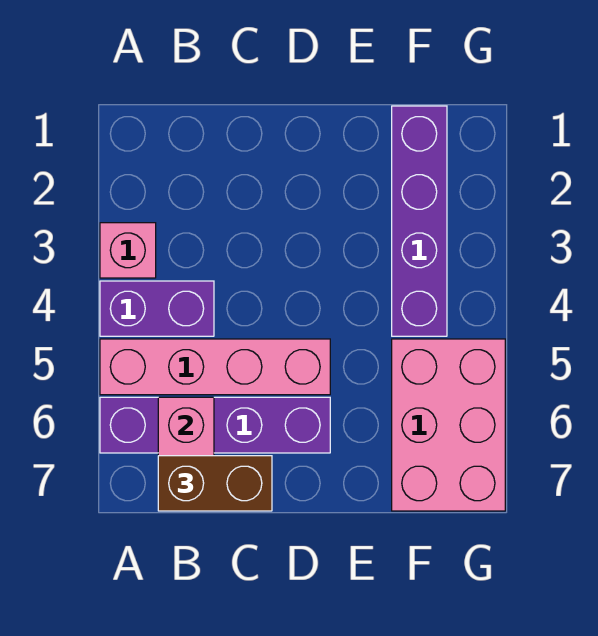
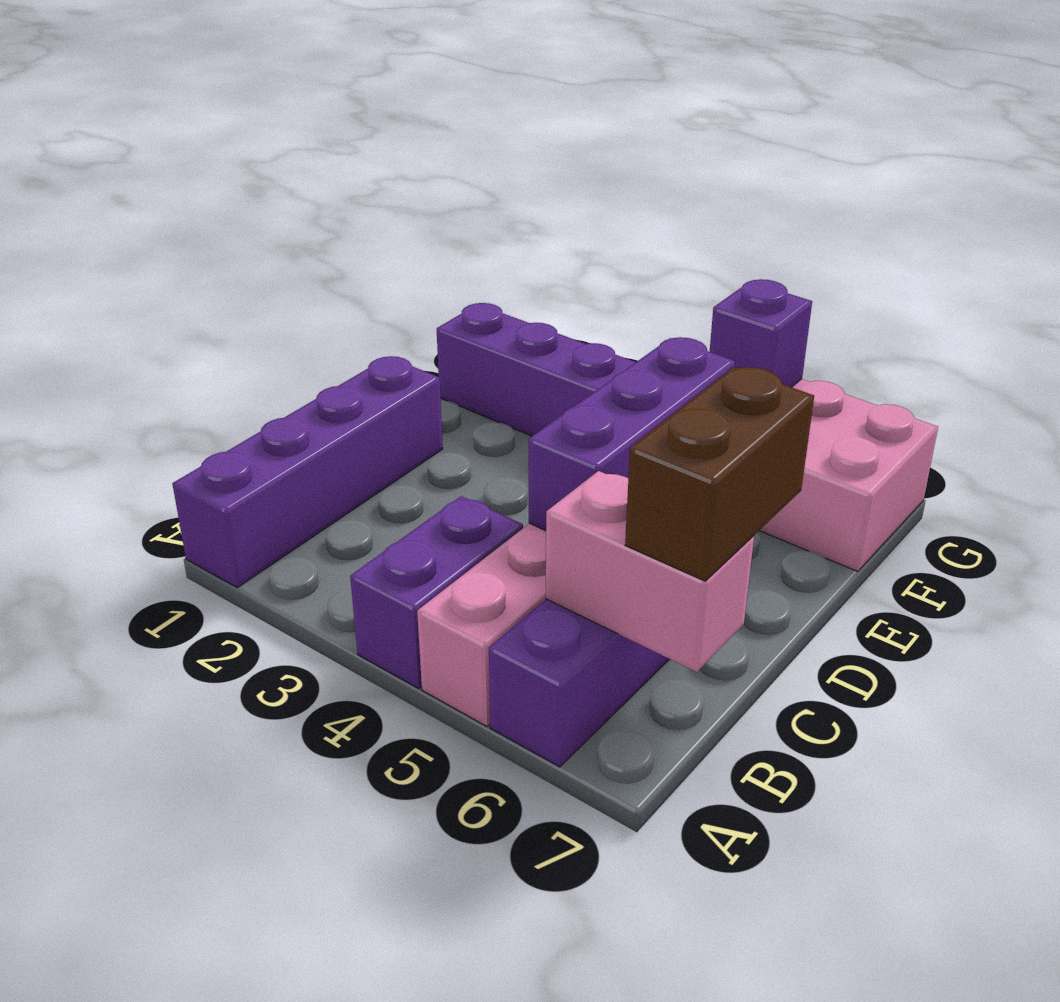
none -> purple brick A1:D1 level 1
pink brick A3 level 1 -> none
none -> purple brick C5:E5 level 2
none -> purple brick G5 level 2

